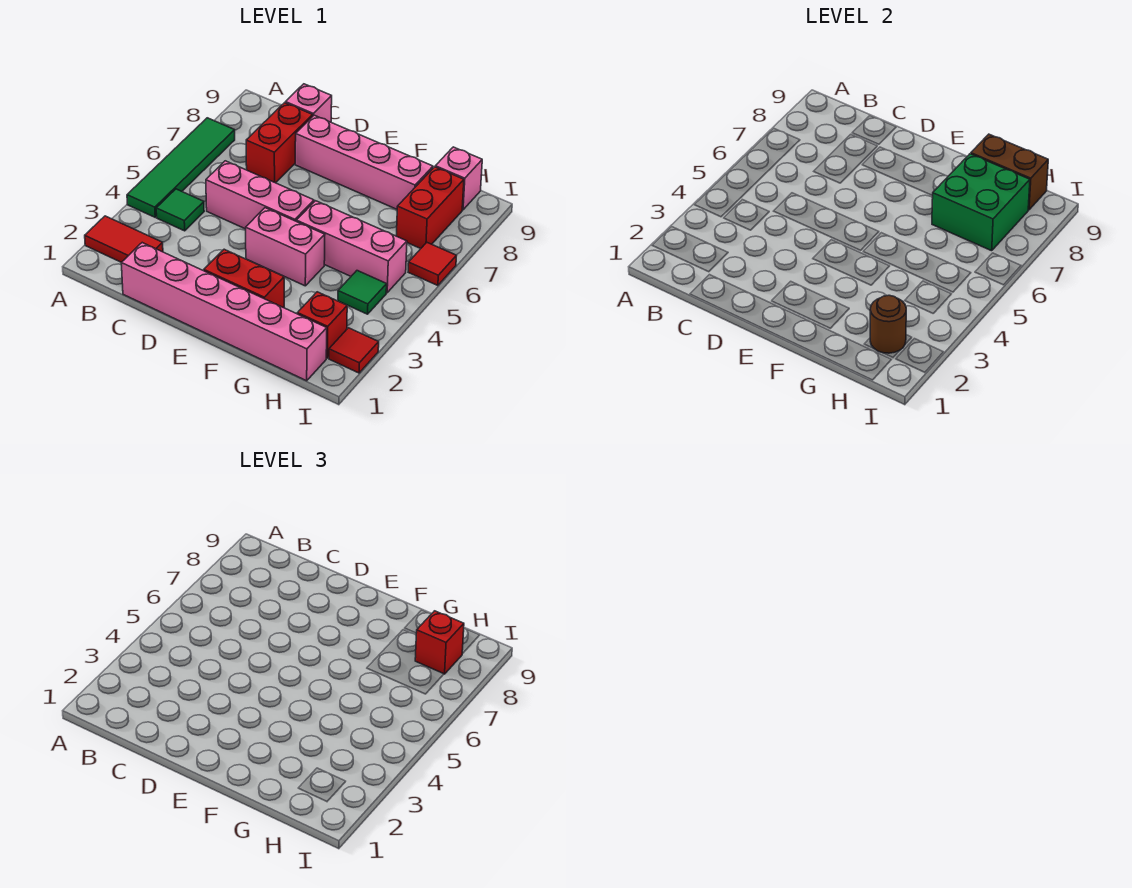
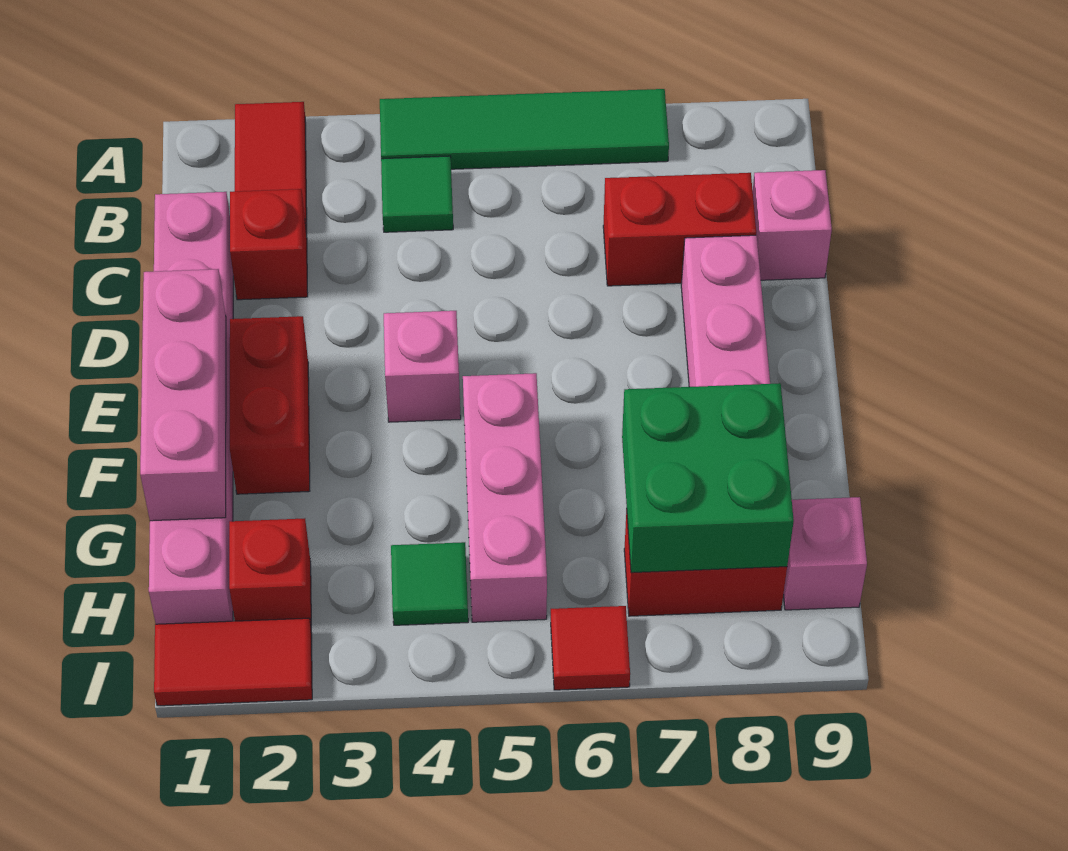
pink brick C5:E5 level 1 -> pink brick E1:G1 level 2
pink brick E4:F4 level 1 -> pink brick E4 level 1
brown brick G9:H9 level 2 -> none
brown round brick H2 level 2 -> none
red brick H8 level 3 -> red brick C2 level 1
red tile I2 level 1 -> red tile I1:I2 level 1

